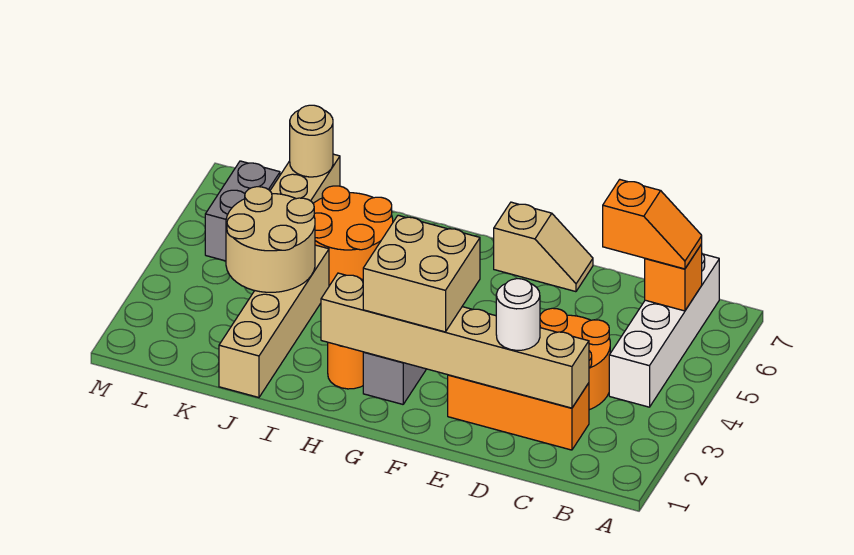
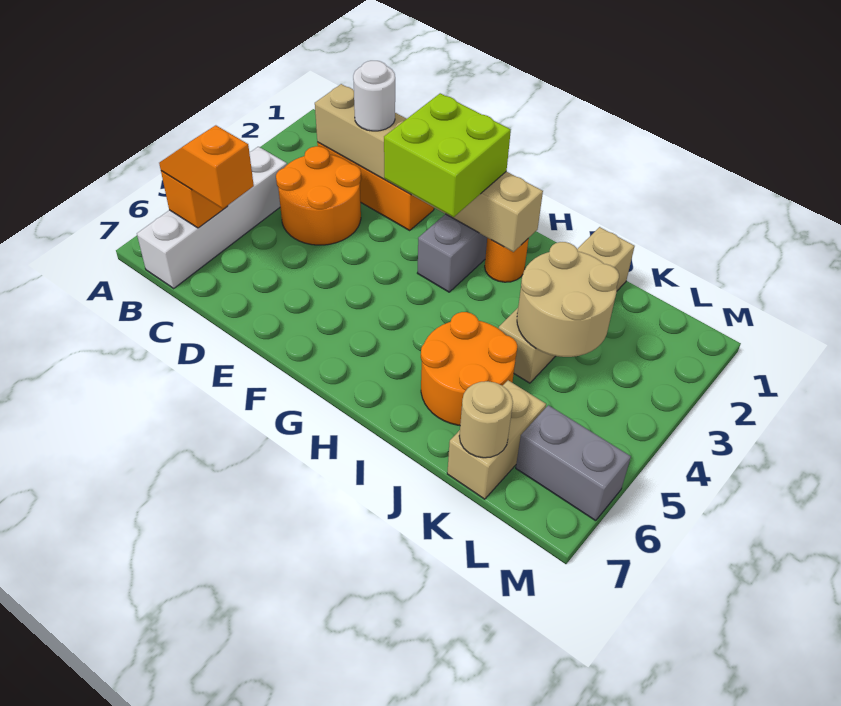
tan slope E7:F7 level 1 top F -> none
tan brick F2:G3 level 3 -> lime brick F2:G3 level 3
grey brick L5:L6 level 1 -> grey brick L6:M6 level 1

